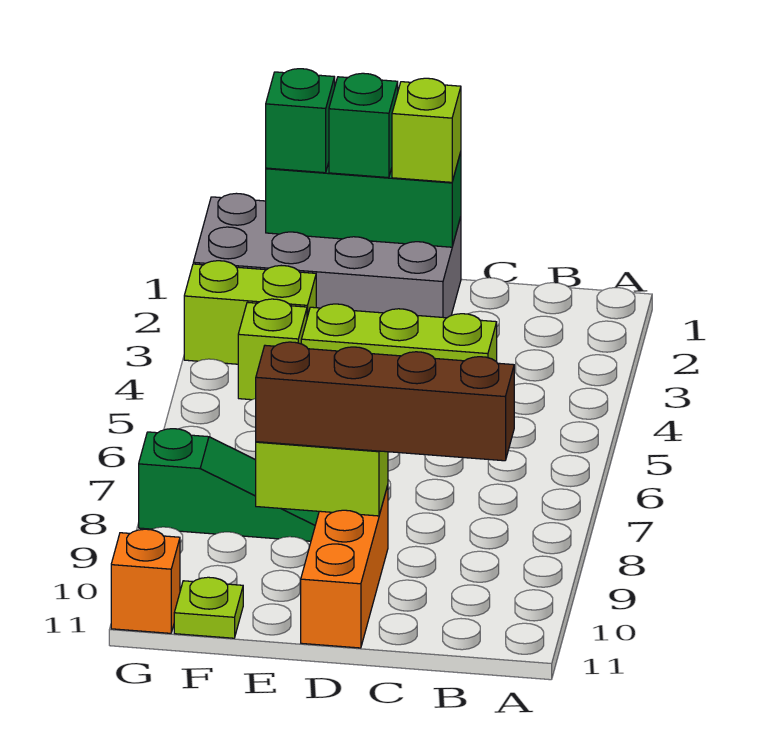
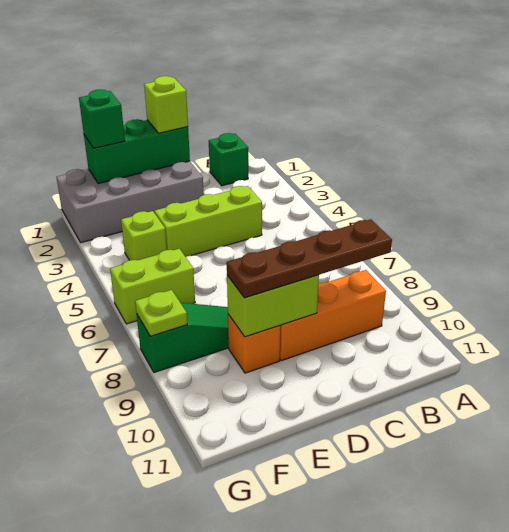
brown brick B9:E9 level 3 -> brown plate B9:E9 level 3
orange brick D9:D11 level 1 -> orange brick B9:D9 level 1
green brick E1 level 3 -> green brick B1 level 1
lime brick F3:G3 level 1 -> lime brick F6:G6 level 1
lime plate F11 level 1 -> lime plate G8 level 2
orange brick G11 level 1 -> orange brick E9 level 1

